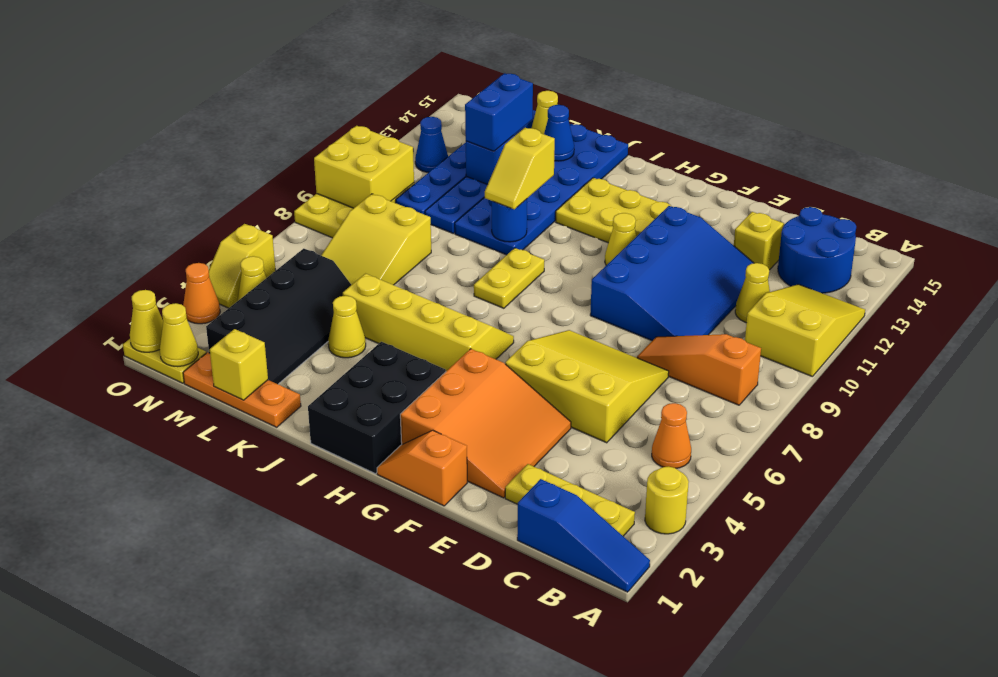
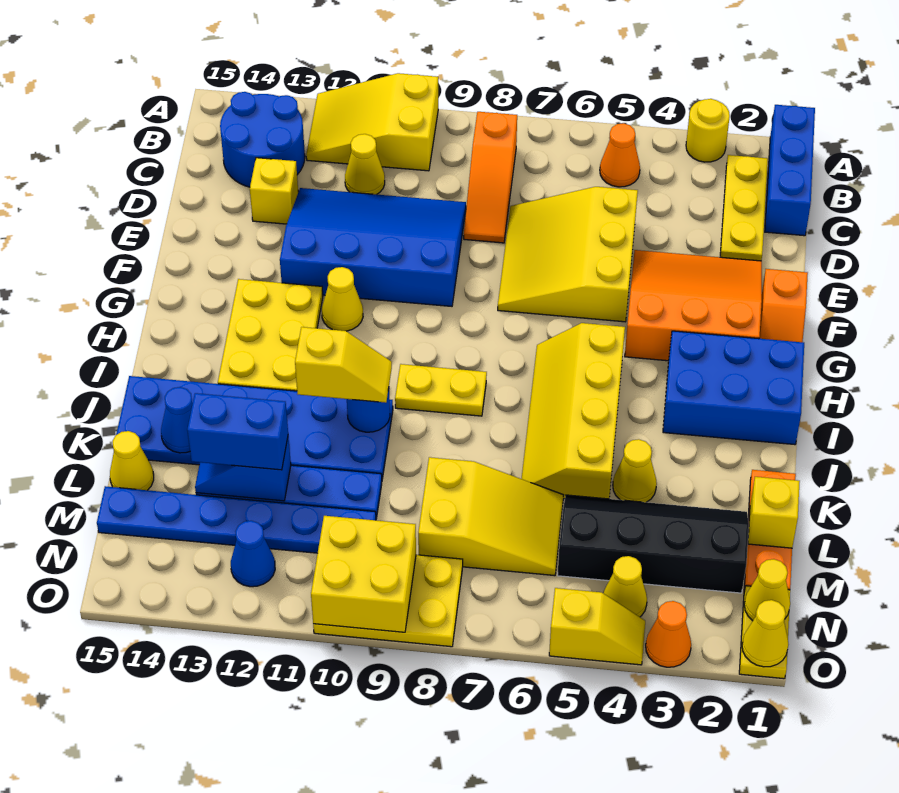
blue slope A1:C1 level 1 top C -> blue brick A1:C1 level 1
black brick H1:I3 level 1 -> blue brick H1:I3 level 1

